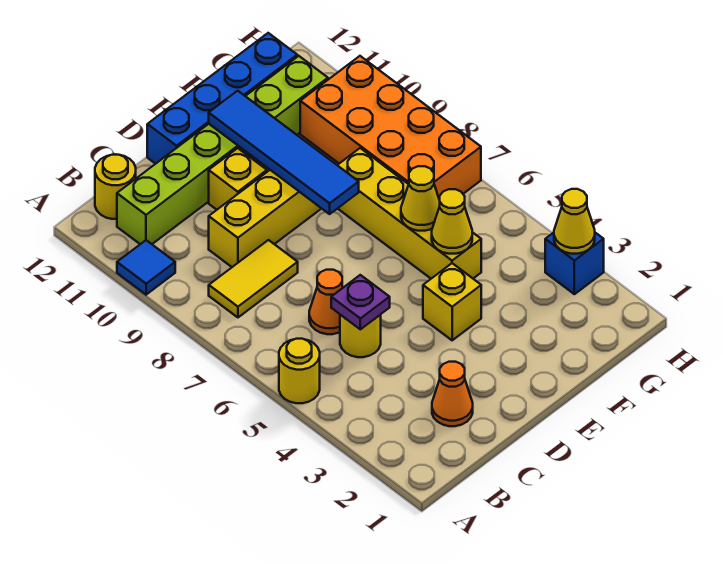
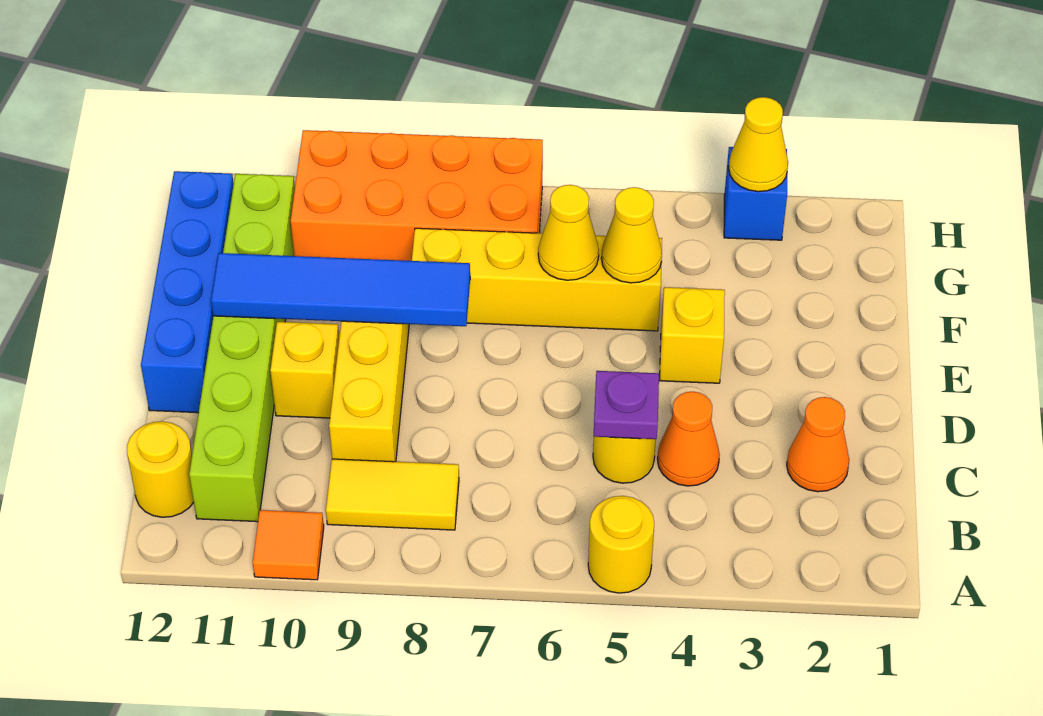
blue tile A10 level 1 -> orange tile A10 level 1
yellow tile B8:C8 level 1 -> yellow tile B8:B9 level 1
orange cone C6 level 1 -> orange cone C4 level 1

